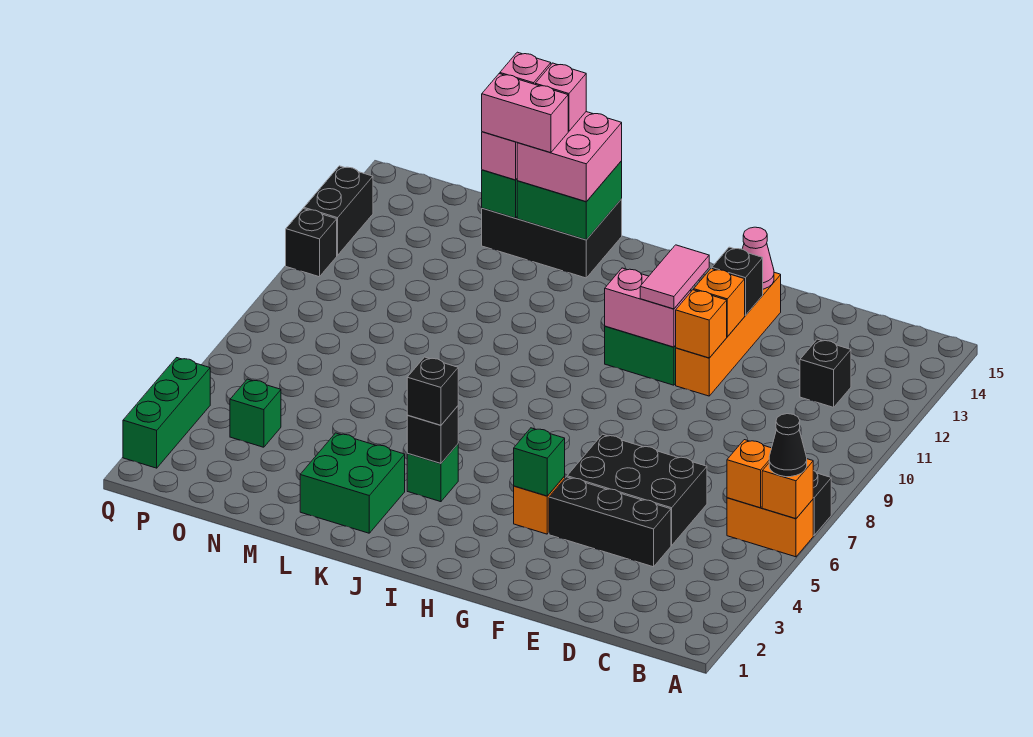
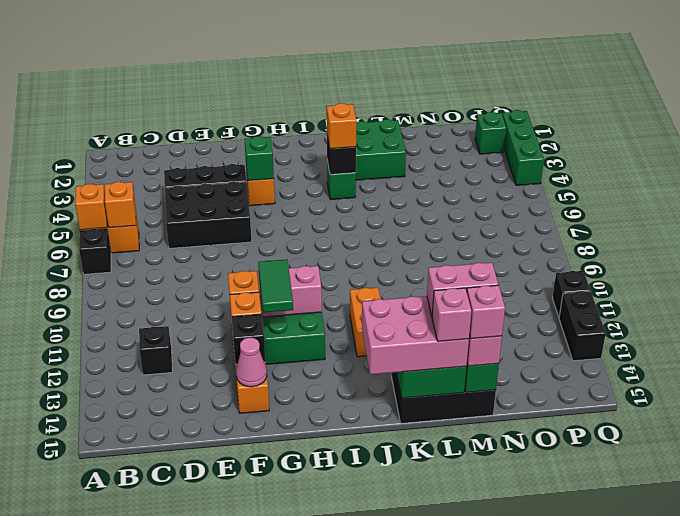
black cone A6 level 3 -> none
pink tile G11:G12 level 3 -> green tile G11:G12 level 3
black brick J4 level 3 -> orange brick J4 level 3
none -> orange brick J11:J12 level 1
pink brick K14:L15 level 3 -> pink brick J14:L15 level 3
green brick O4 level 1 -> green brick P2 level 1

